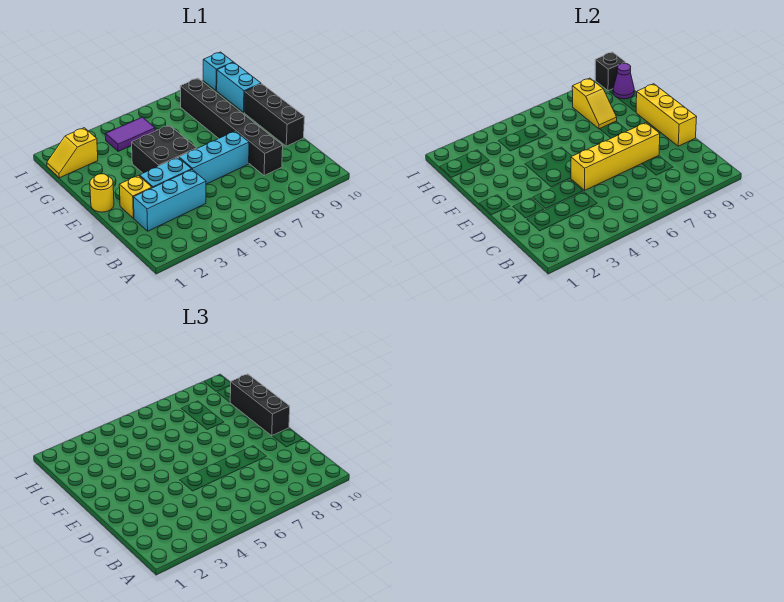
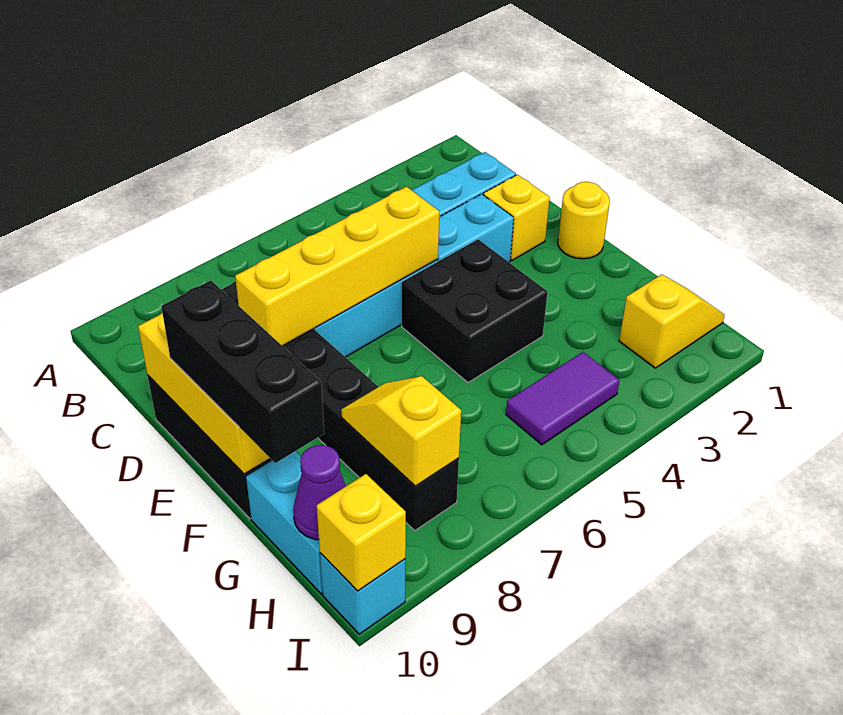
black brick I10 level 2 -> yellow brick I10 level 2

